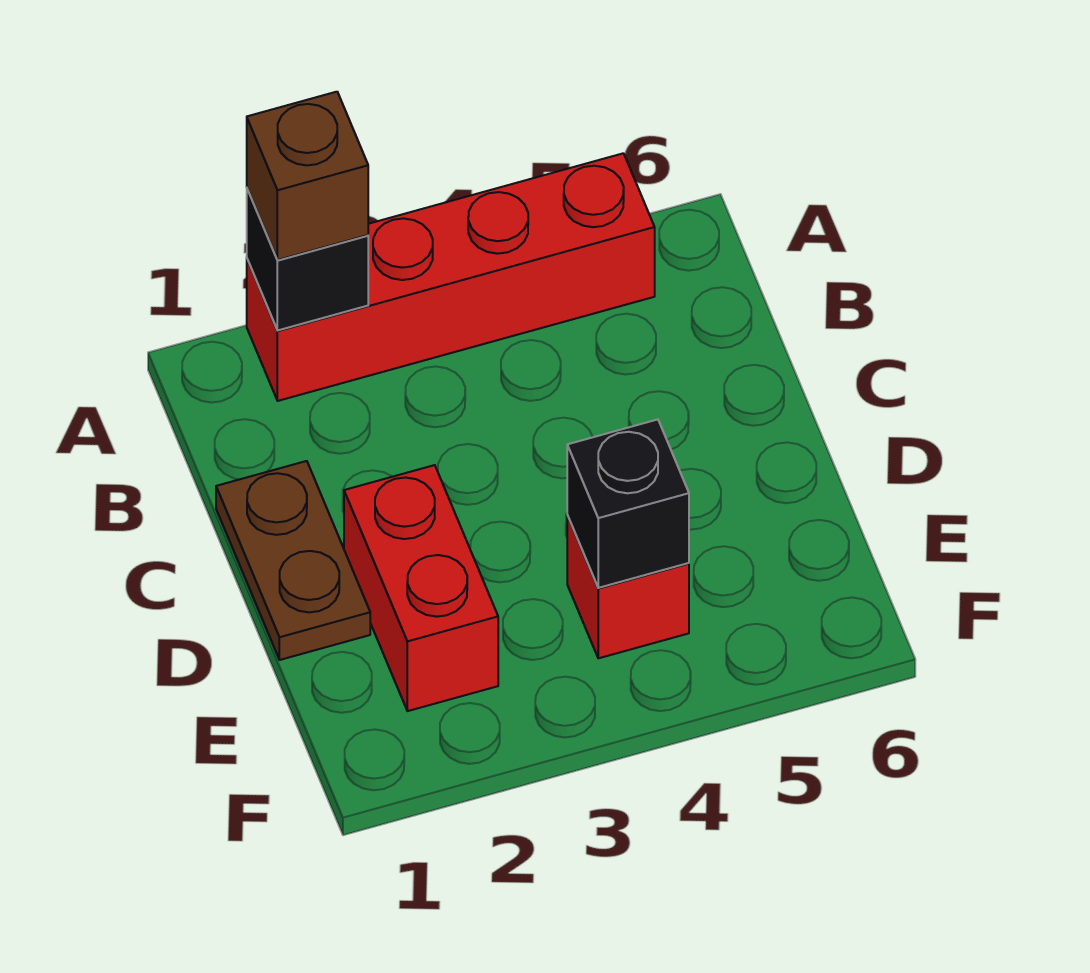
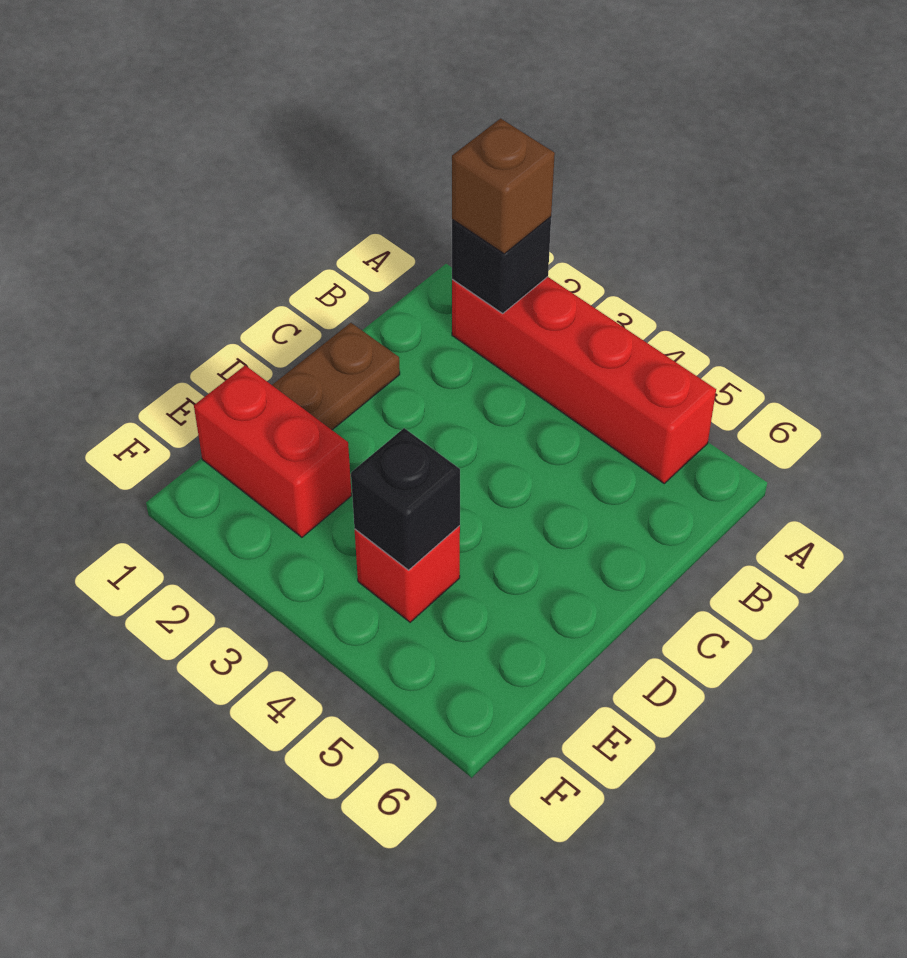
red brick D2:E2 level 1 -> red brick E1:E2 level 1

